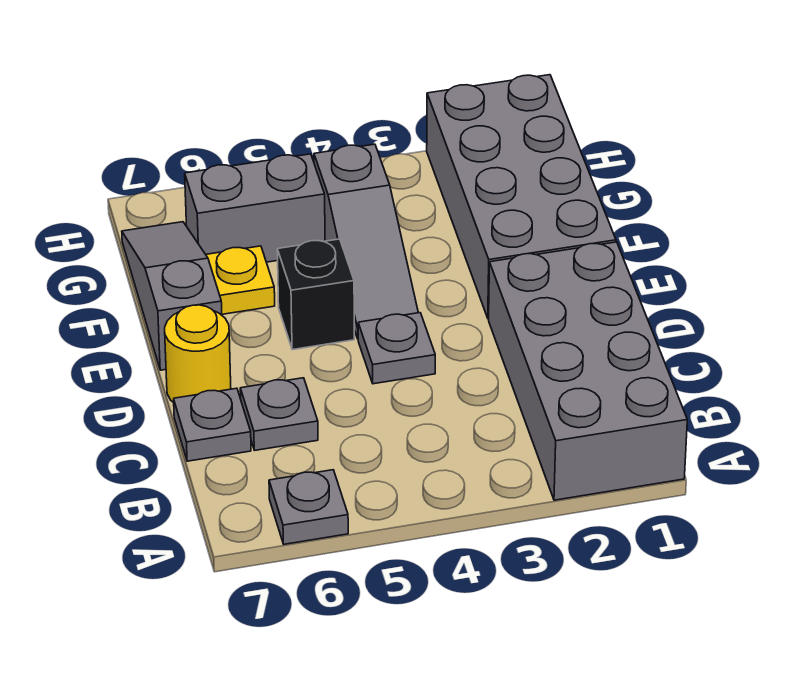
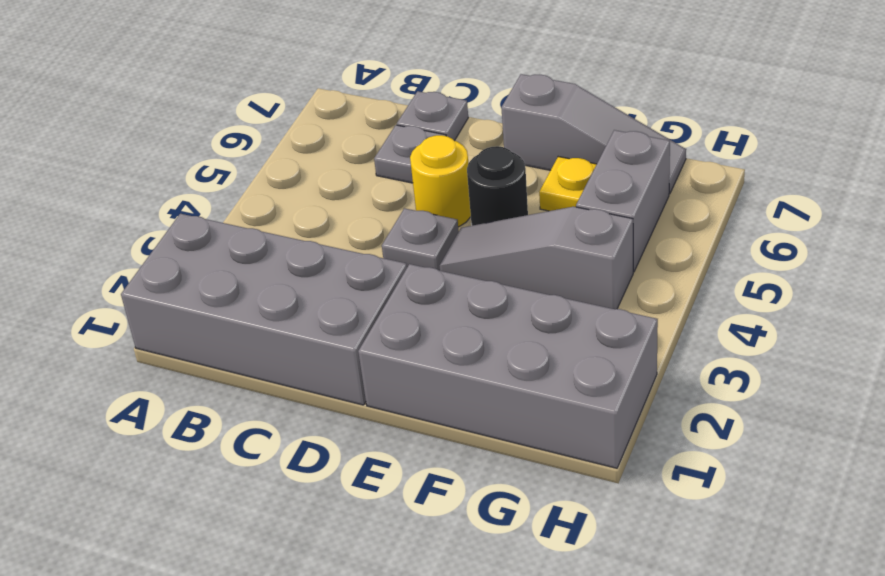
grey plate A6 level 1 -> none
yellow round brick D7 level 1 -> yellow round brick D5 level 1
black brick E5 level 1 -> black round brick E5 level 1

